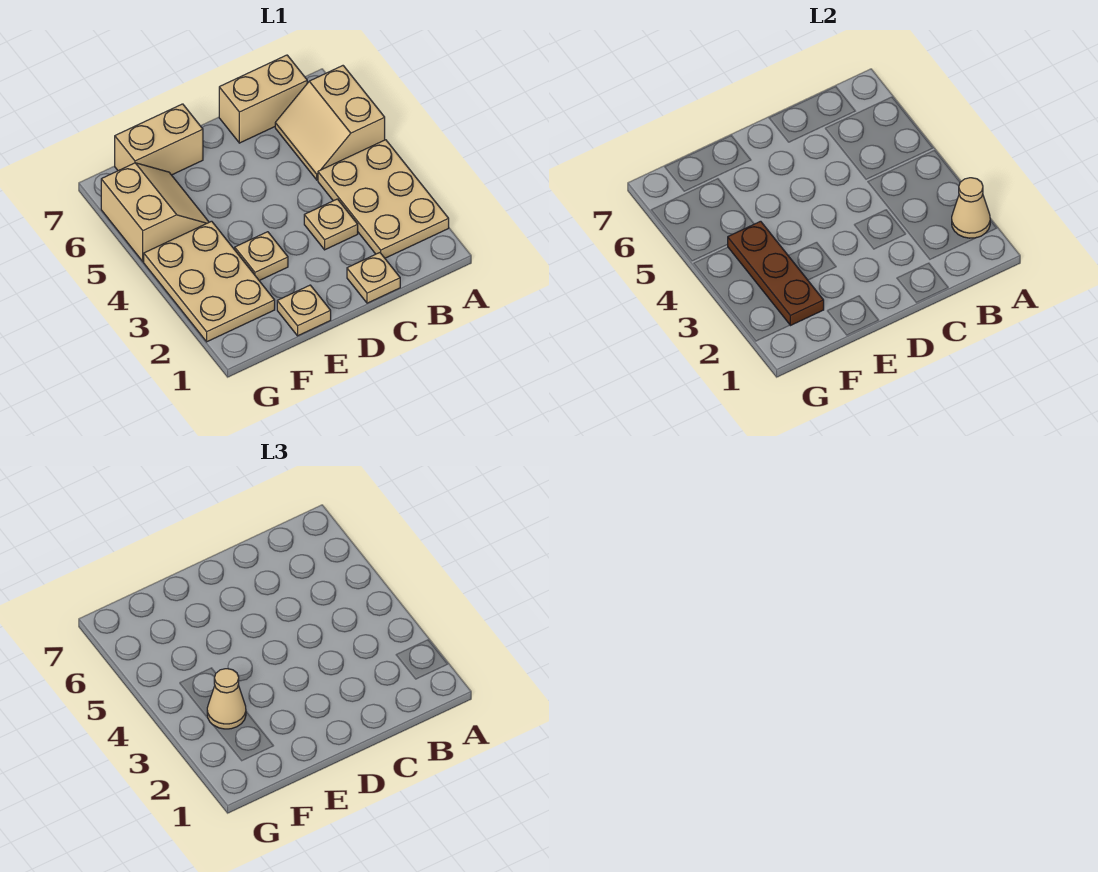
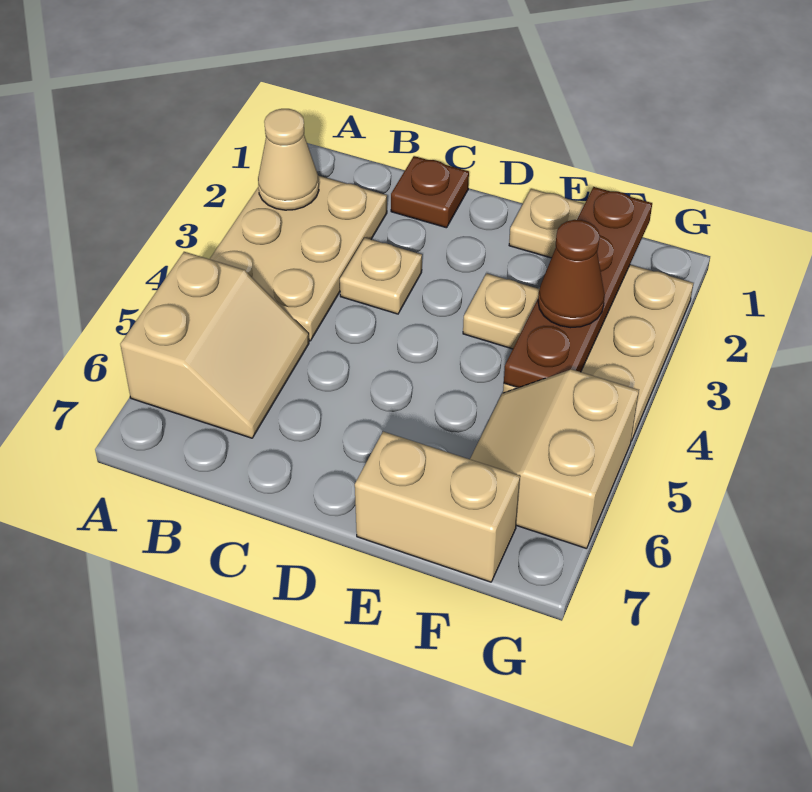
tan brick B7:C7 level 1 -> none
tan plate C1 level 1 -> brown plate C1 level 1
brown plate F2:F4 level 2 -> brown plate F1:F4 level 2
tan cone F3 level 3 -> brown cone F3 level 3

